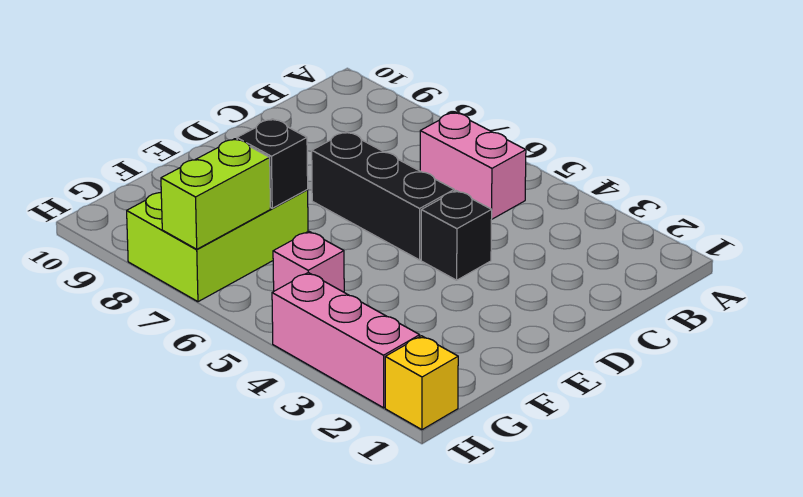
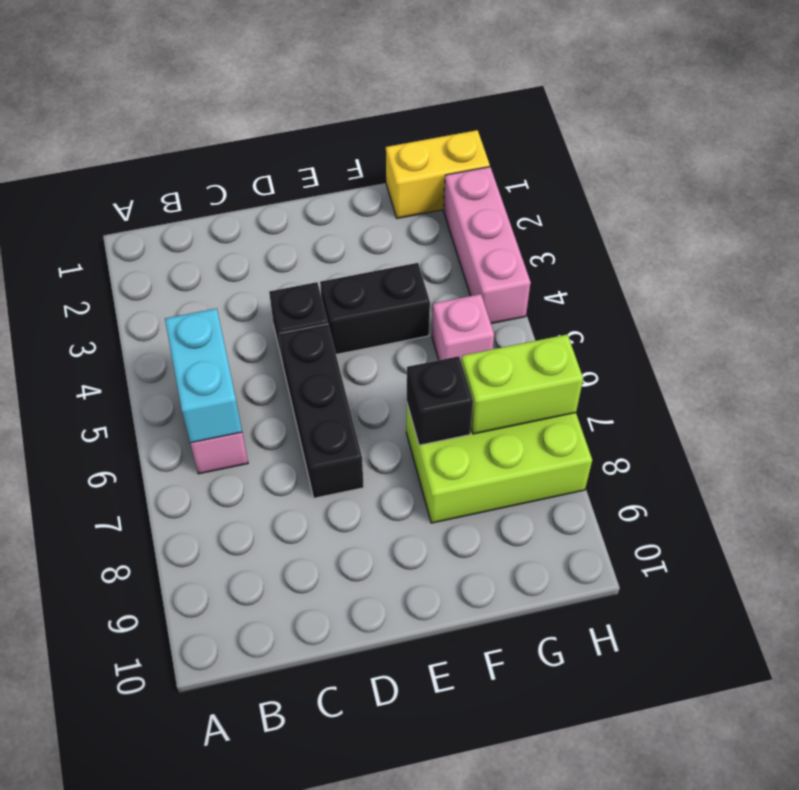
none -> cyan brick B5:B6 level 2
none -> black brick E4:F4 level 1
yellow brick H1 level 1 -> yellow brick G1:H1 level 1

